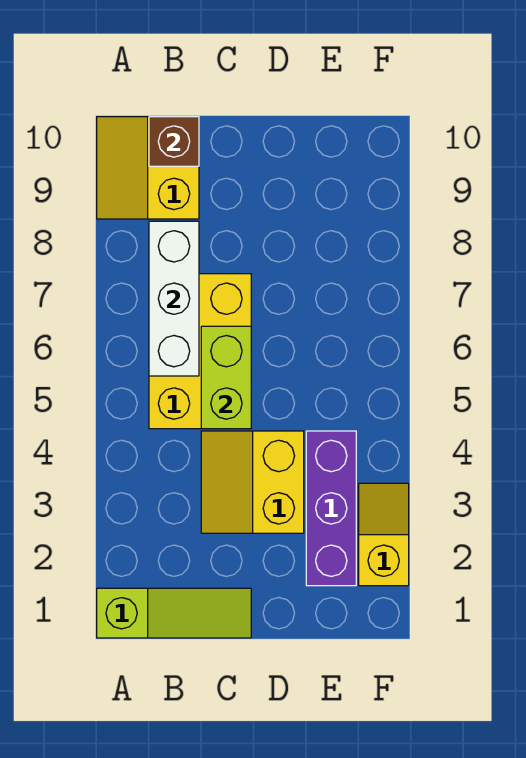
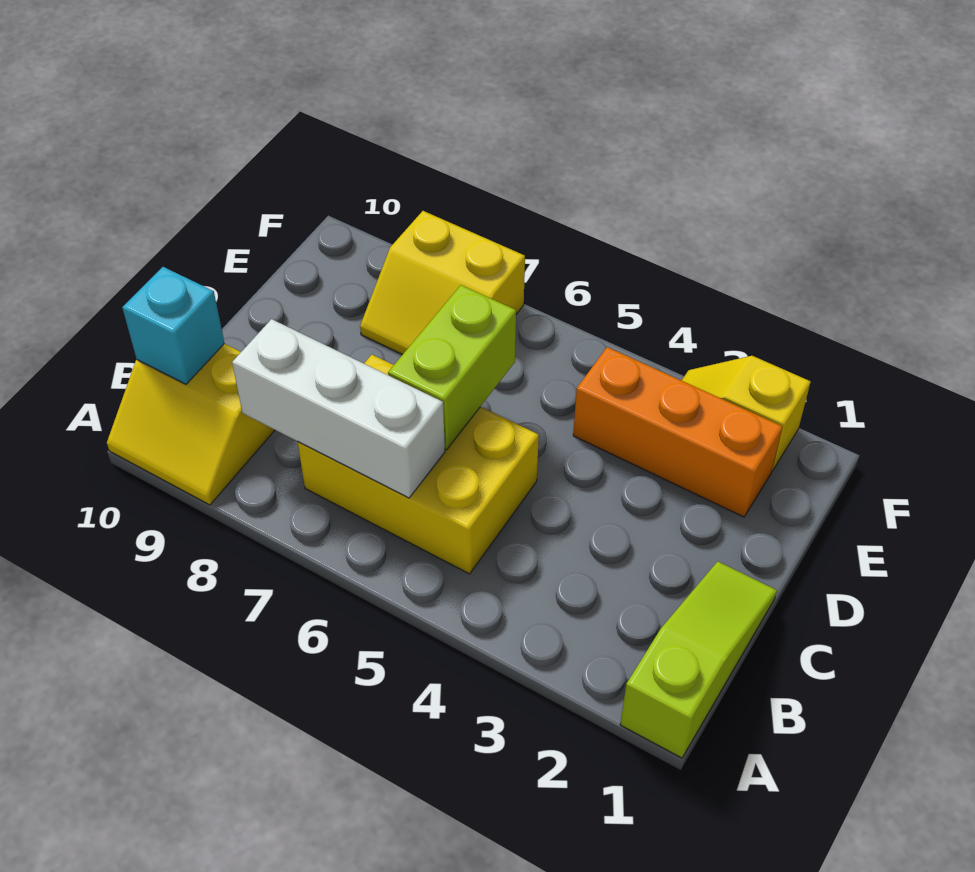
brown brick B10 level 2 -> cyan brick B10 level 2
yellow slope C3:D4 level 1 top D -> yellow slope E7:F8 level 1 top F
lime brick C5:C6 level 2 -> lime brick C6:D6 level 2
purple brick E2:E4 level 1 -> orange brick E2:E4 level 1

